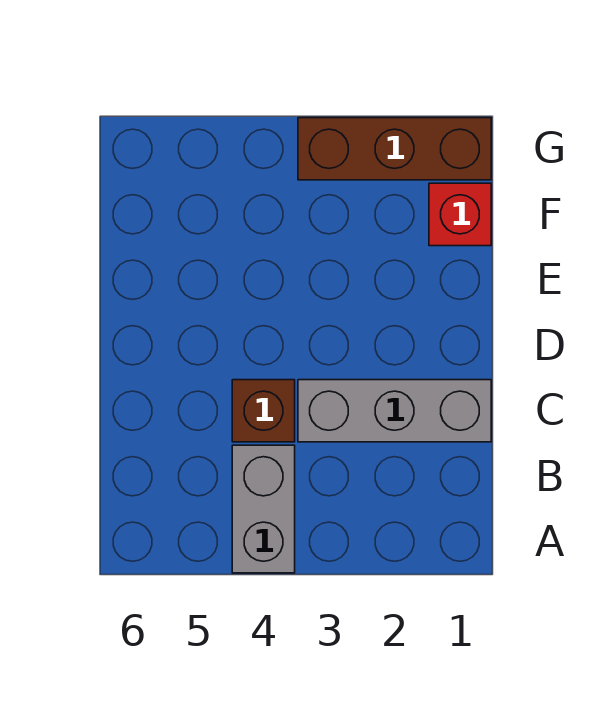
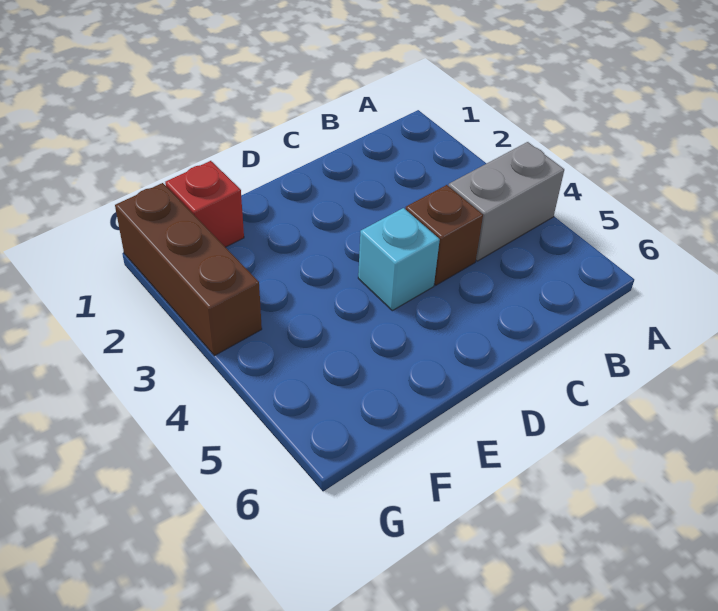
grey brick C1:C3 level 1 -> none
none -> cyan brick D4 level 1

